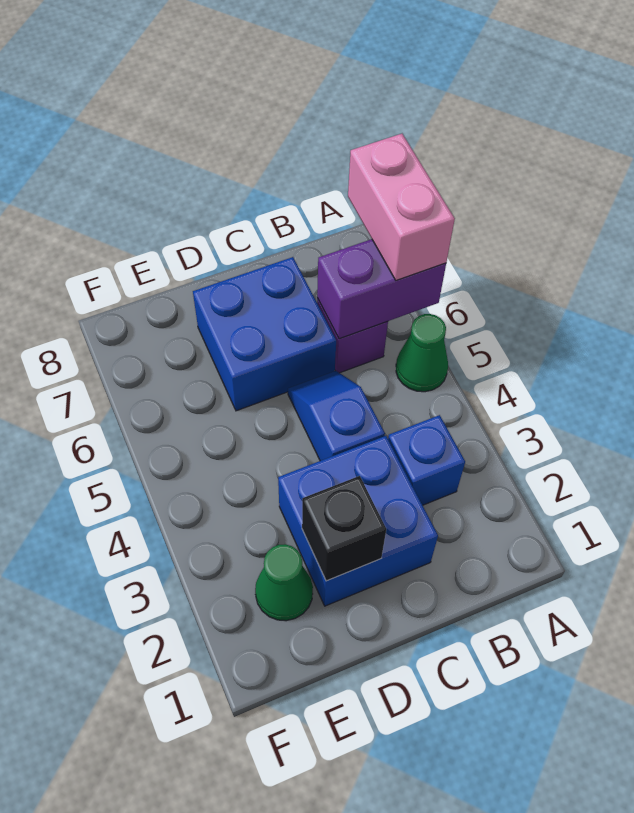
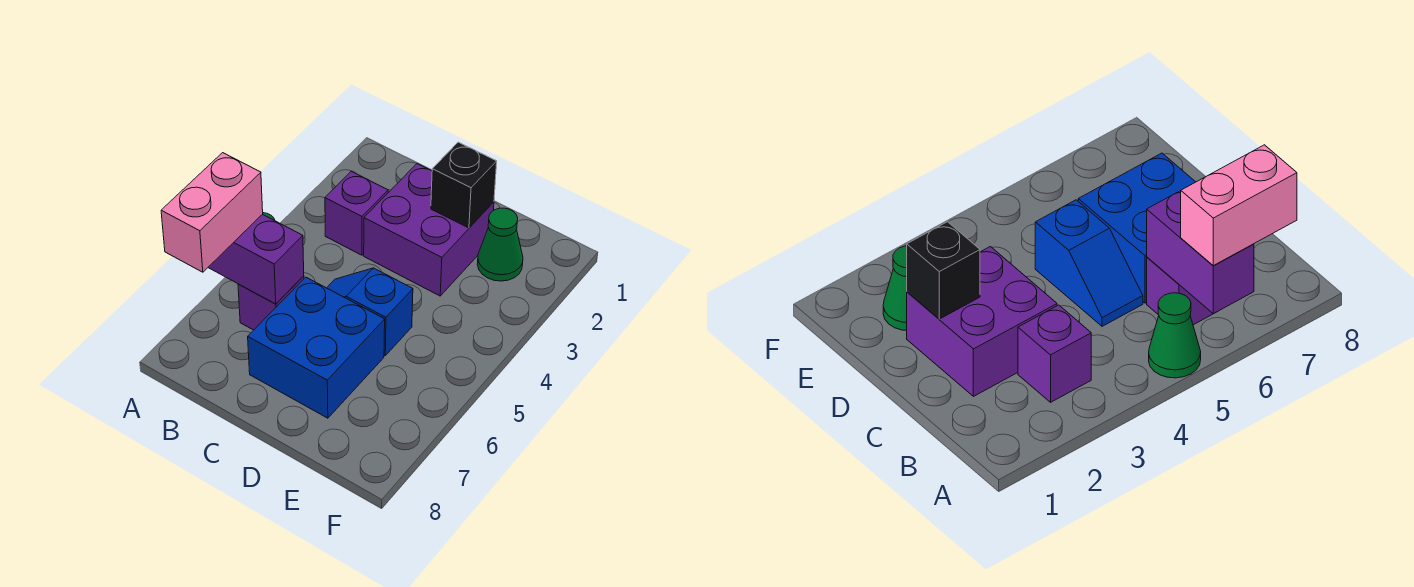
blue brick B3 level 1 -> purple brick B3 level 1
blue brick C2:D3 level 1 -> purple brick C2:D3 level 1
blue slope C4:C5 level 1 top 4 -> blue slope C5:D5 level 1 top D

